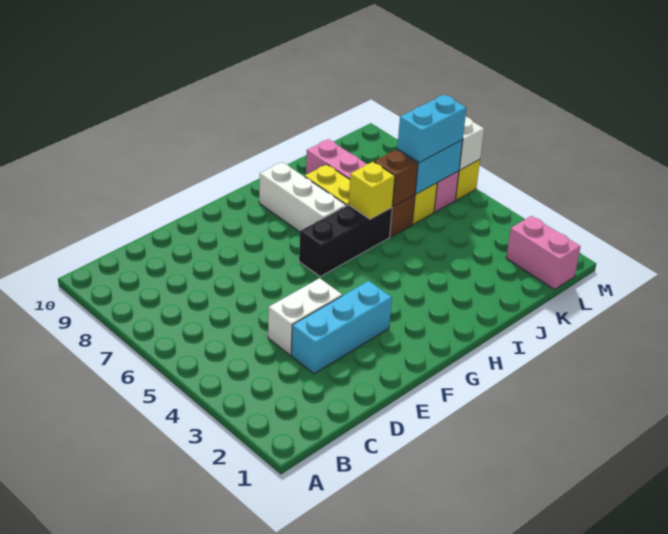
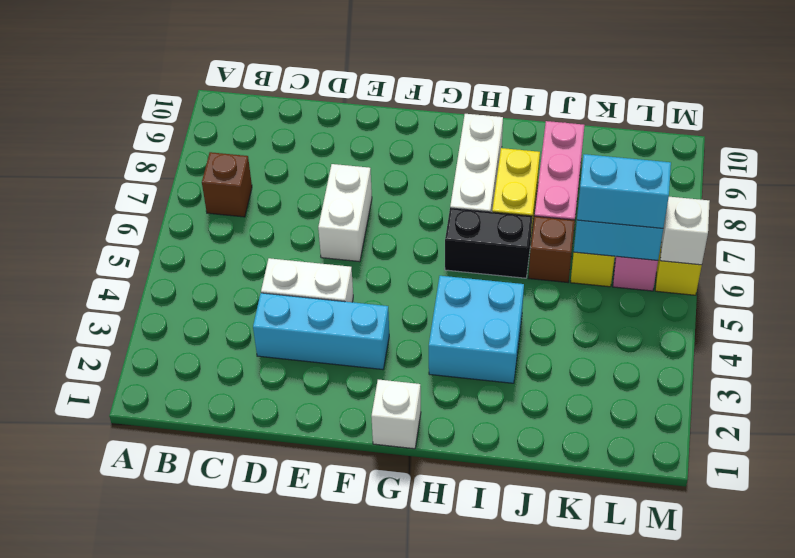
none -> white brick E6:E7 level 1
none -> white brick G1 level 1
black brick G6:I6 level 1 -> black brick H6:I6 level 1
none -> cyan brick H3:I4 level 1
yellow brick I6 level 2 -> none
brown brick J6 level 2 -> brown brick B7 level 1
pink brick L1:L2 level 1 -> none

